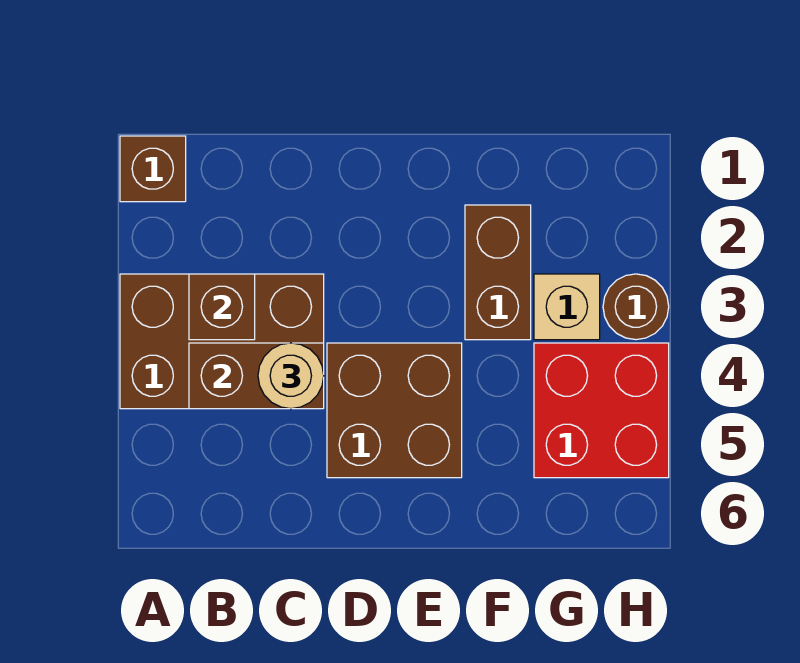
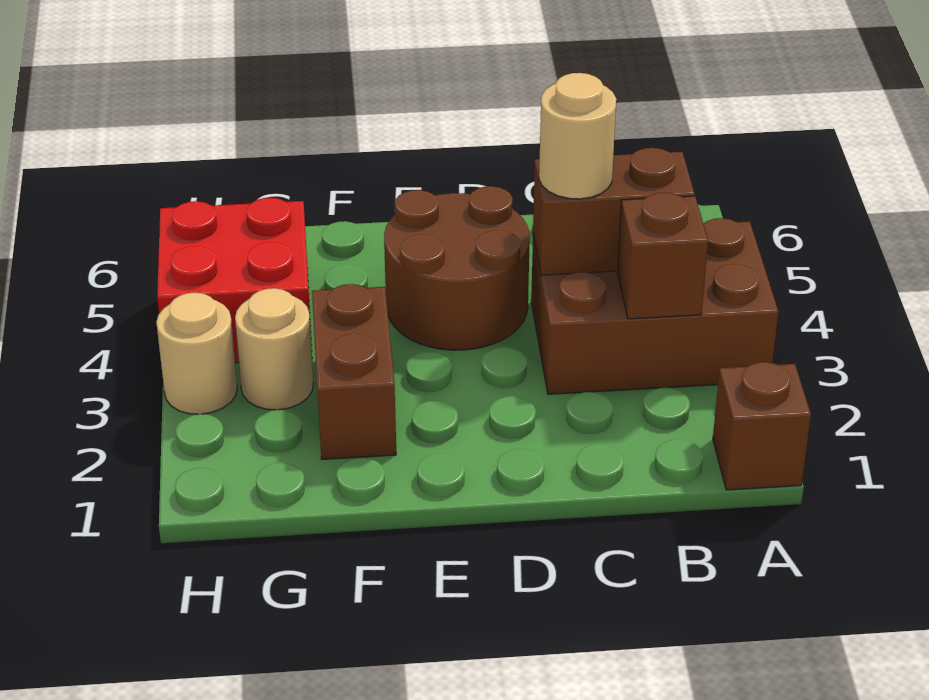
brown brick D4:E5 level 1 -> brown round brick D4:E5 level 1
tan brick G3 level 1 -> tan round brick G3 level 1
brown round brick H3 level 1 -> tan round brick H3 level 1

